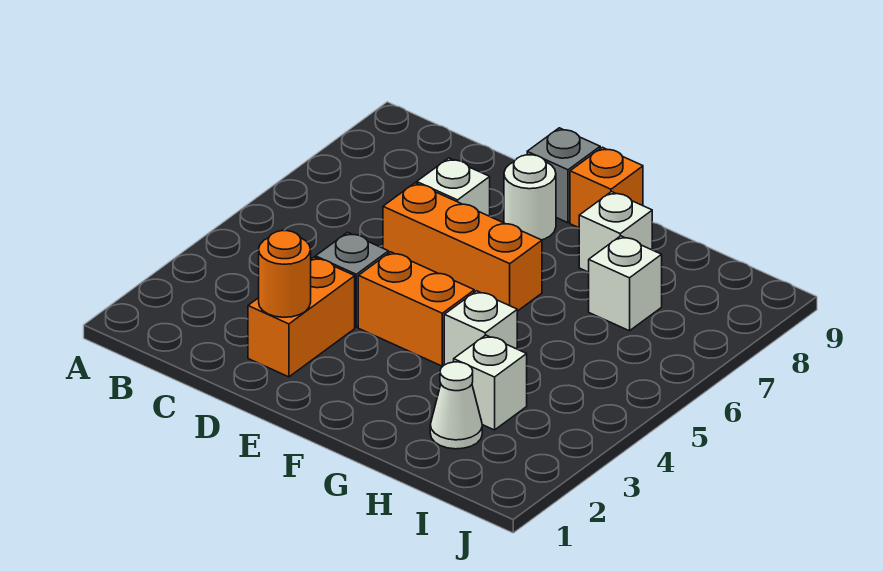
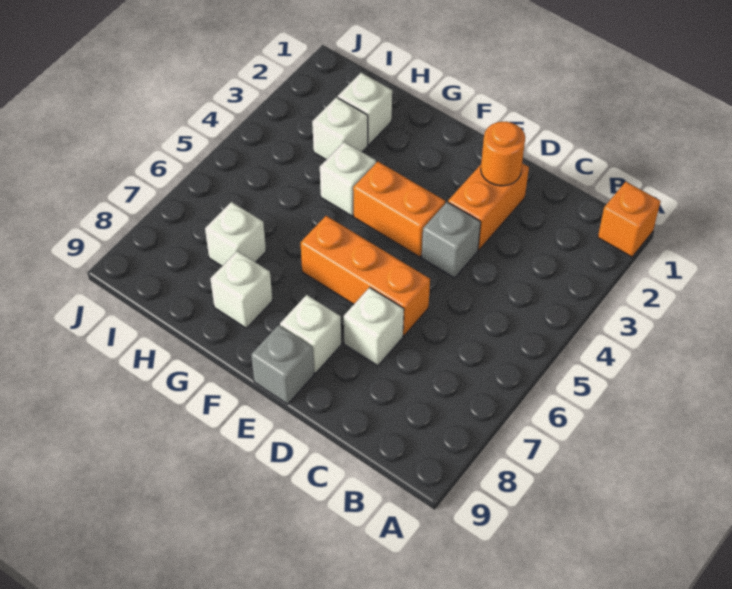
white round brick E8 level 1 -> white brick E8 level 1
orange brick F9 level 1 -> orange brick A1 level 1
white cone H2 level 1 -> white brick H2 level 1

